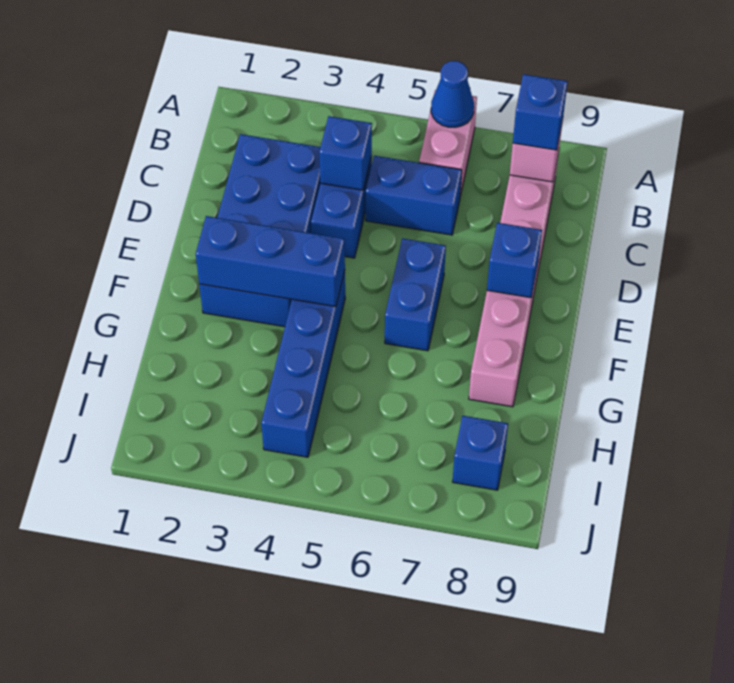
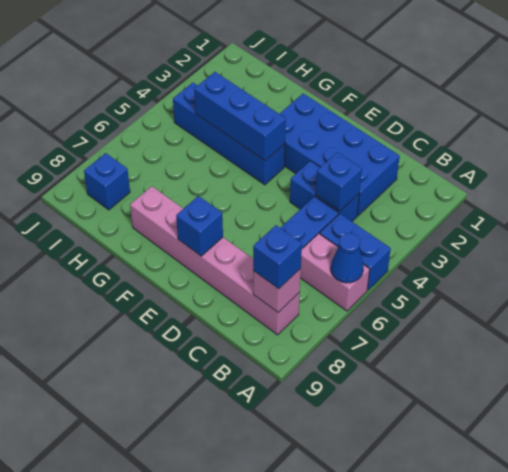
blue brick E6:F6 level 1 -> blue brick A5:B5 level 1
blue brick F2:F4 level 2 -> blue brick F4:H4 level 2

